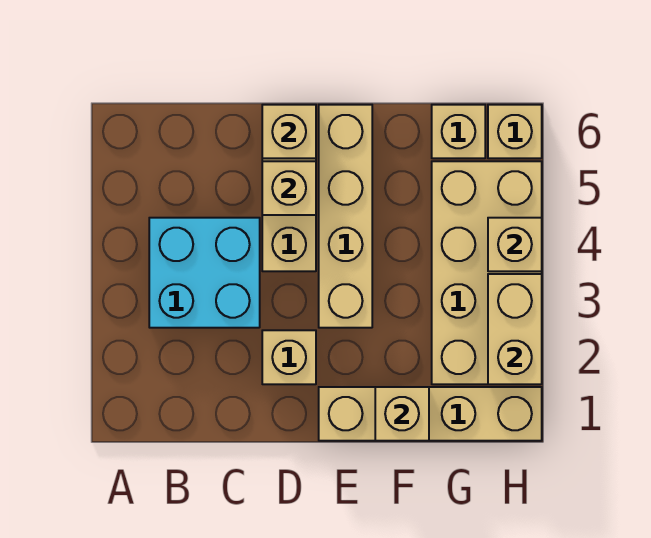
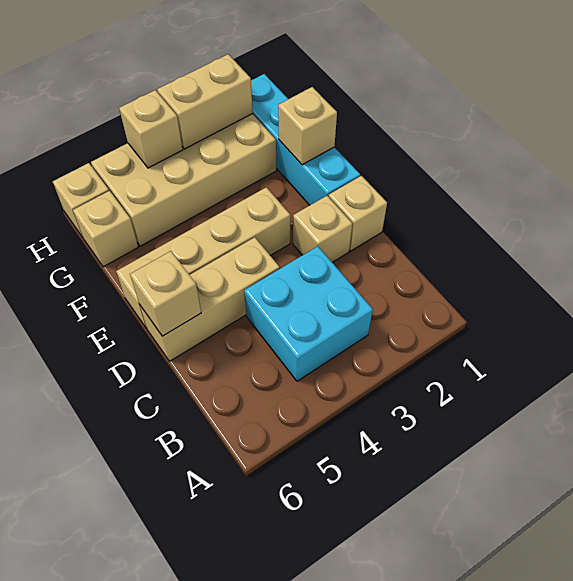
tan brick D5 level 2 -> tan brick D1 level 1
tan brick E1:H1 level 1 -> cyan brick E1:H1 level 1

